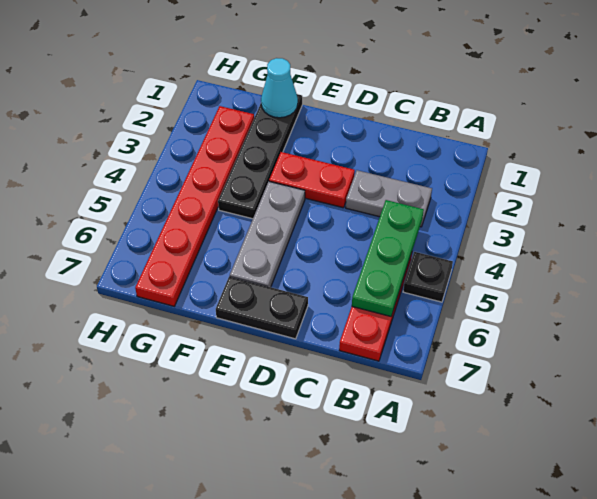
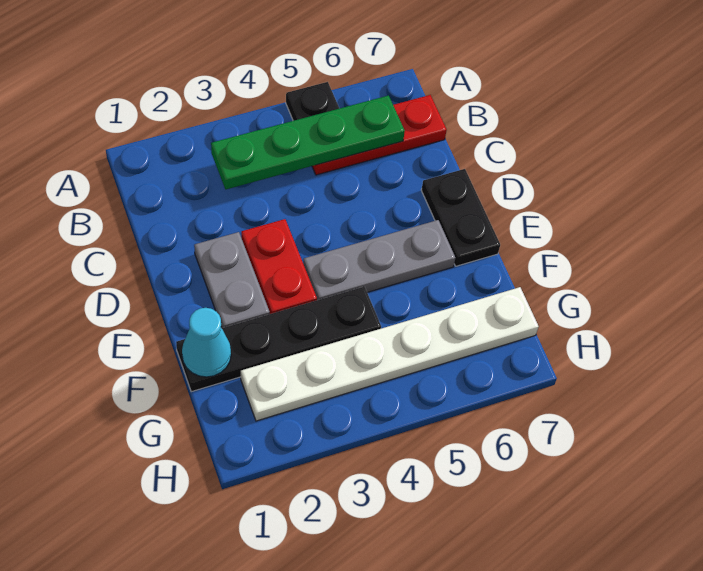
grey plate B3:C3 level 1 -> grey plate D2:E2 level 1
green plate B4:B6 level 2 -> green plate B3:B6 level 2
red plate G2:G7 level 1 -> white plate G2:G7 level 1

